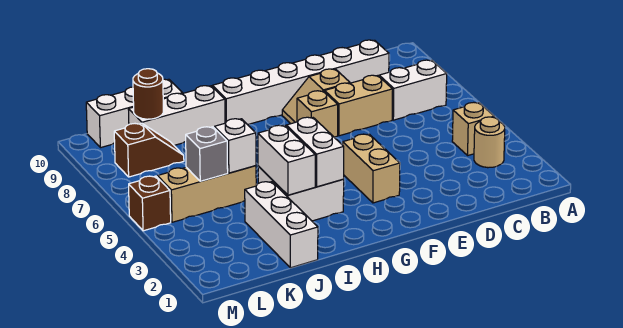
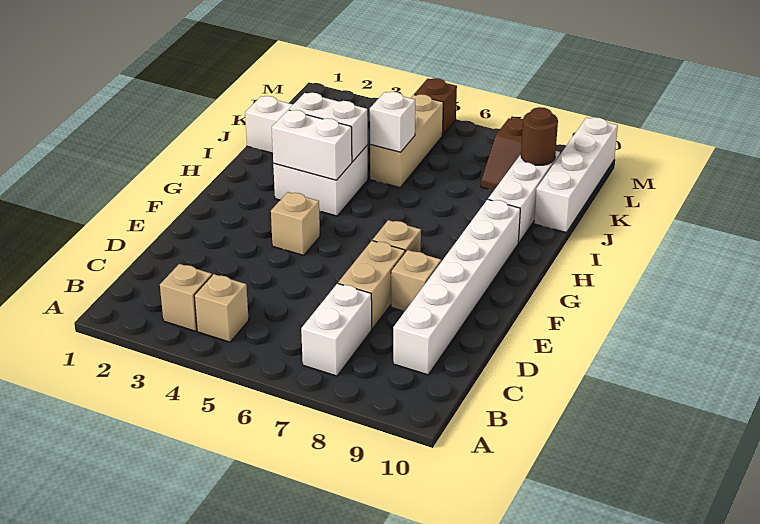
tan round brick B3 level 1 -> tan brick B3 level 1
tan brick F3:F4 level 1 -> tan brick F4 level 1
white brick J10:L10 level 1 -> white brick J10:M10 level 1
grey brick K5 level 2 -> none

